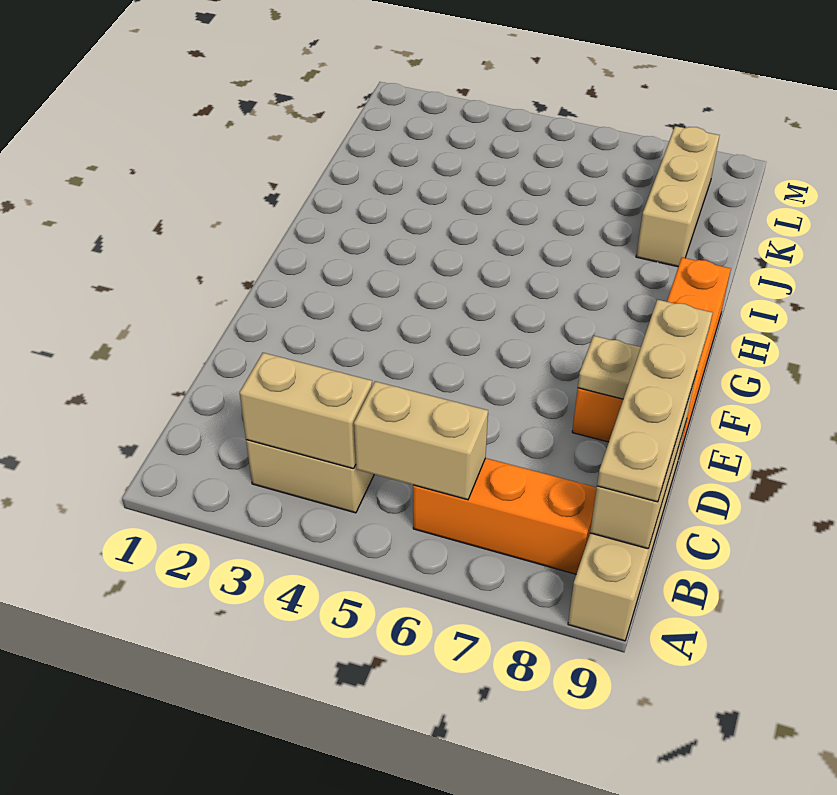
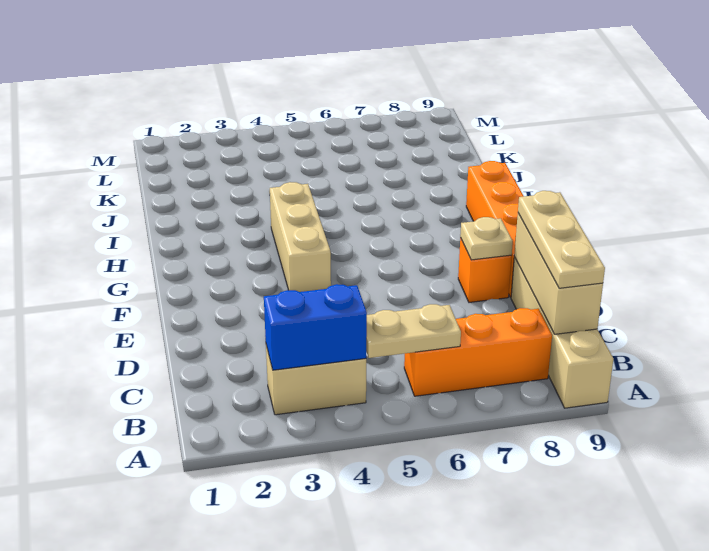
tan brick B3:B4 level 2 -> blue brick B3:B4 level 2
tan brick B5:B6 level 2 -> tan plate B5:B6 level 2
tan plate B9:E9 level 3 -> tan plate B9:D9 level 3
tan brick J8:L8 level 1 -> tan brick F4:H4 level 1

